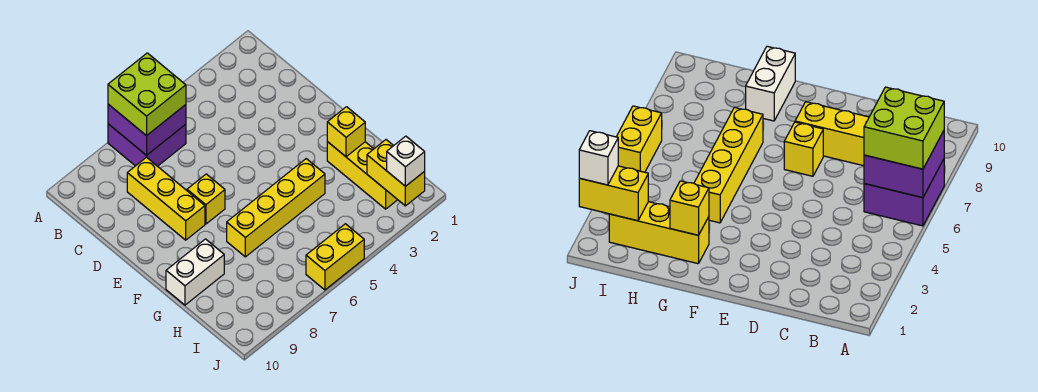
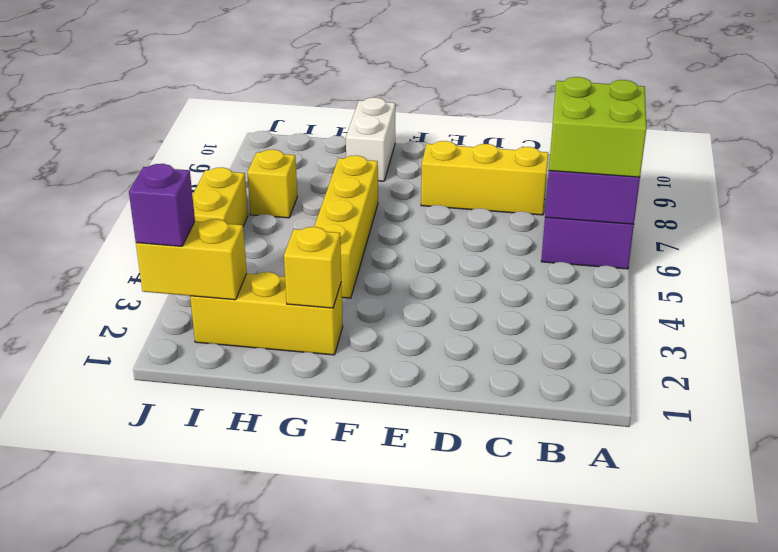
yellow brick E7 level 1 -> yellow brick I7 level 1
white brick J2 level 3 -> purple brick J2 level 3

